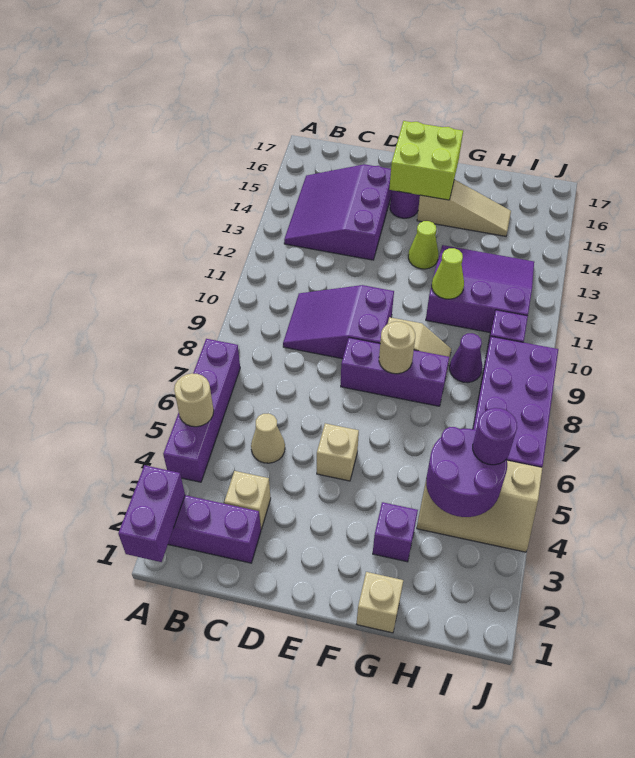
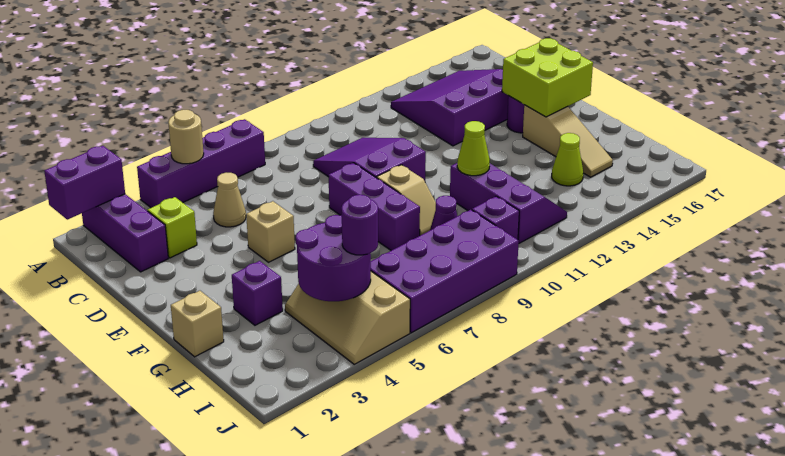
tan brick C3 level 1 -> lime brick C3 level 1
tan round brick F8 level 2 -> none
lime cone F13 level 1 -> lime cone H14 level 1
purple slope G11:I13 level 1 top 11 -> purple slope G11:I12 level 1 top 11

